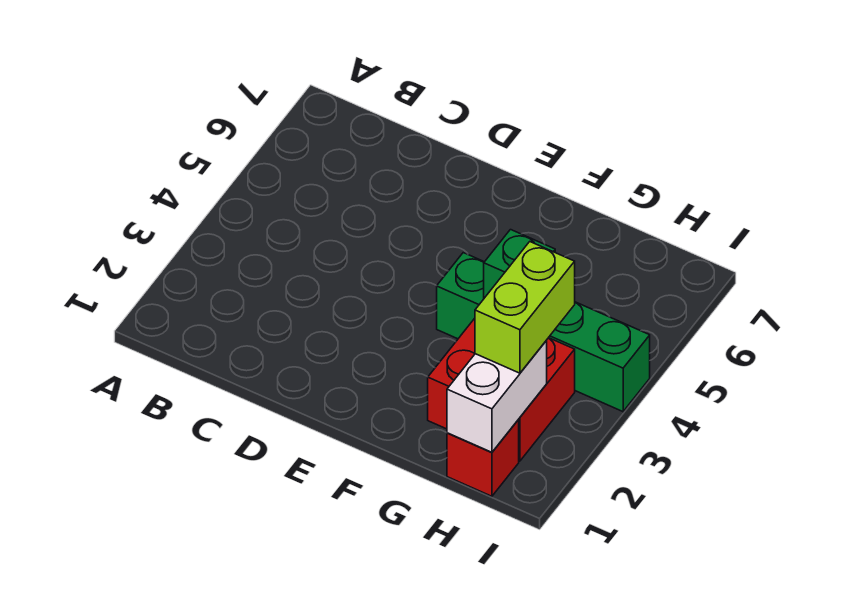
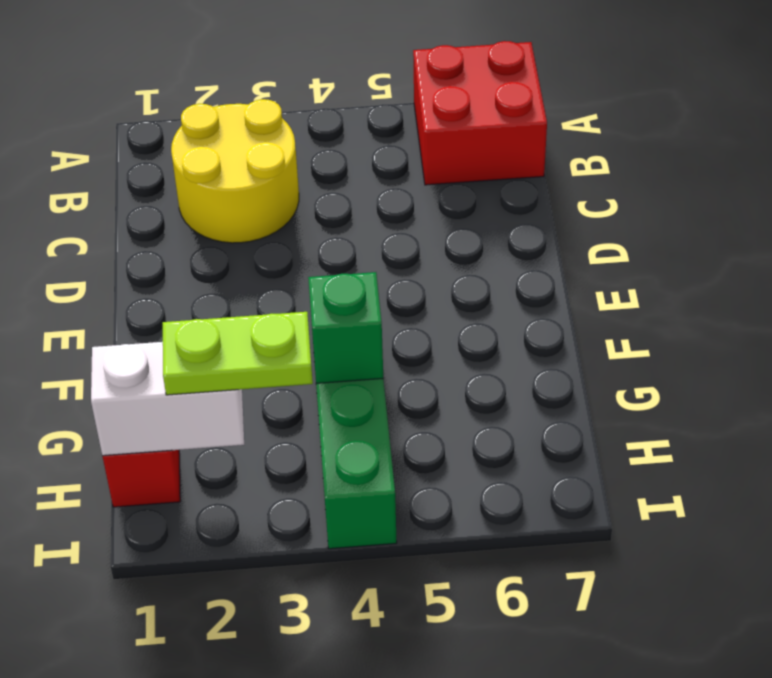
none -> yellow round brick B2:C3 level 1
red brick G2:H3 level 1 -> red brick A6:B7 level 1
lime brick H2:H3 level 3 -> lime plate H2:H3 level 3

